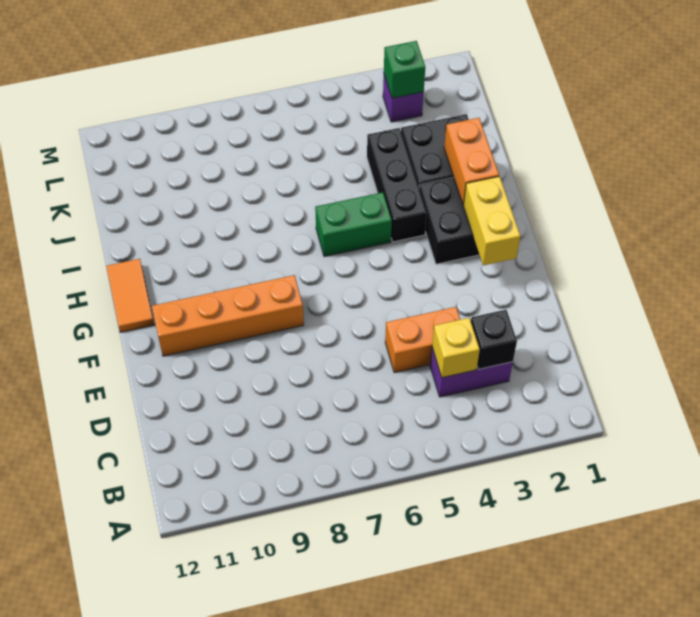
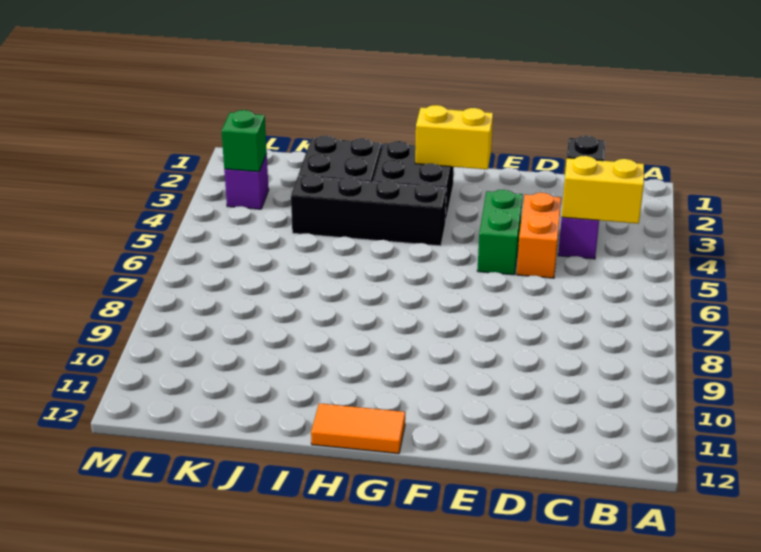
yellow brick C4 level 2 -> yellow brick B4:C4 level 2
orange brick F8:F11 level 1 -> none
orange brick H2:I2 level 2 -> none
black brick H4:J4 level 1 -> black brick G4:J4 level 1
green brick H5:H6 level 1 -> green brick E4:E5 level 1

